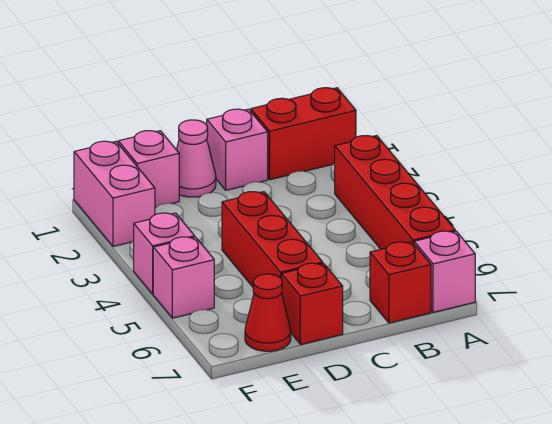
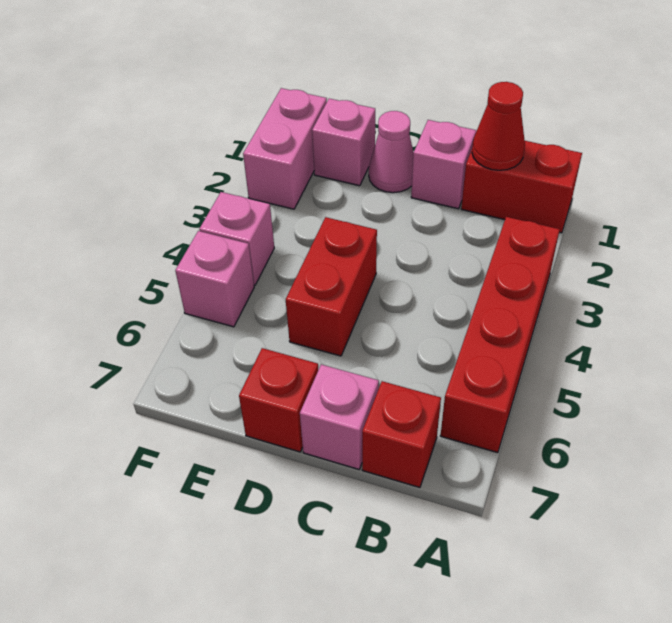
pink brick A7 level 1 -> pink brick C7 level 1
red brick D4:D6 level 1 -> red brick D4:D5 level 1
red cone E7 level 1 -> red cone B1 level 2

